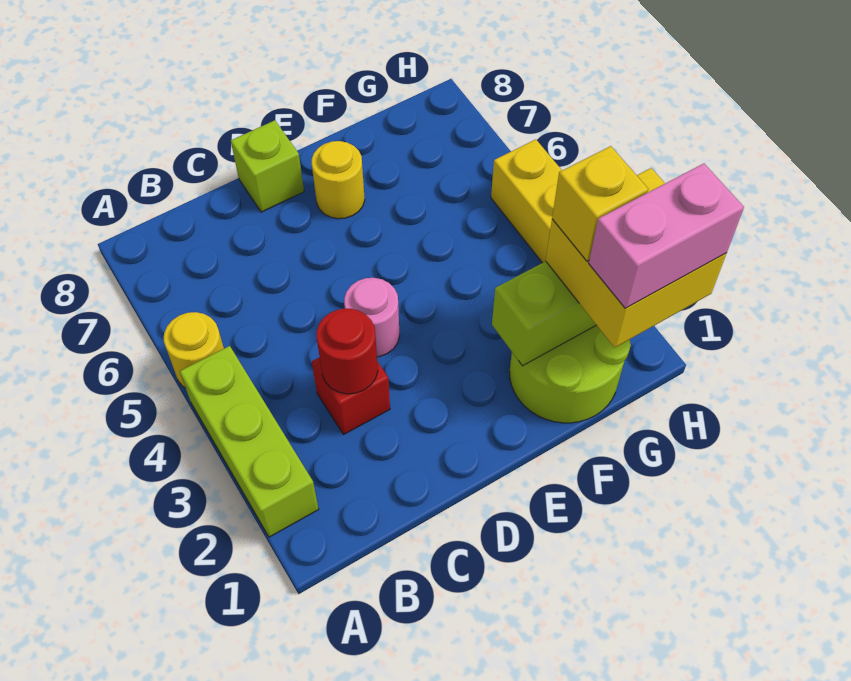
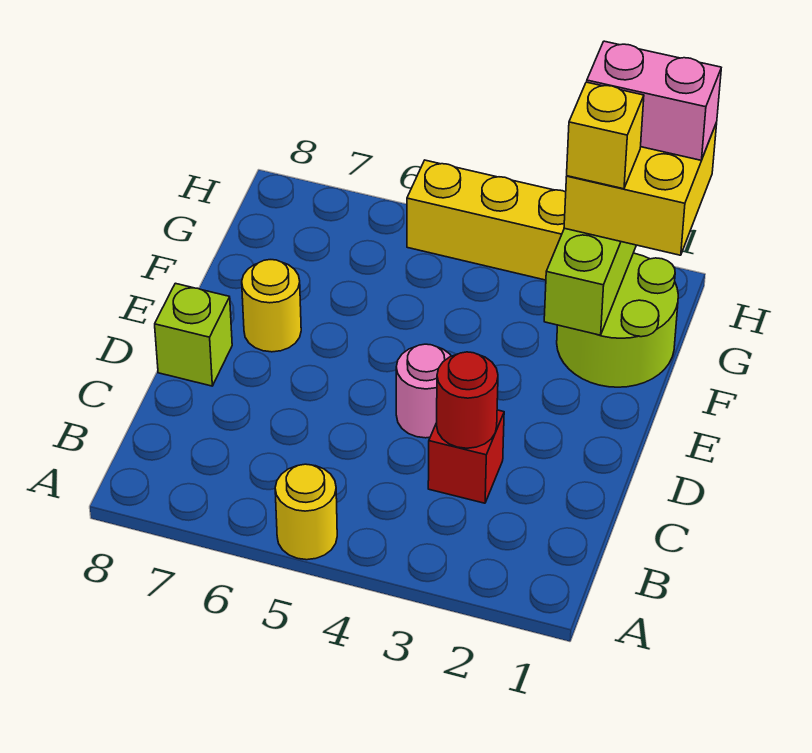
lime brick A2:A4 level 1 -> none
pink brick G1:H1 level 4 -> pink brick H1:H2 level 4

